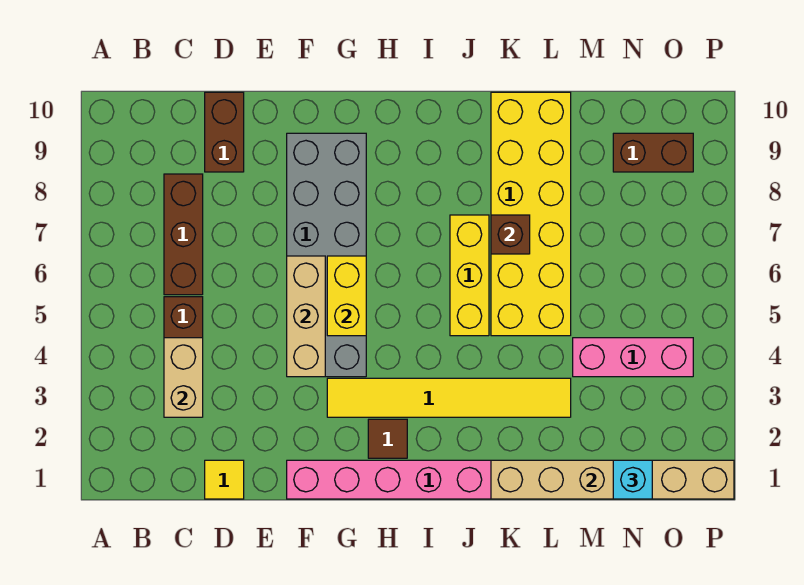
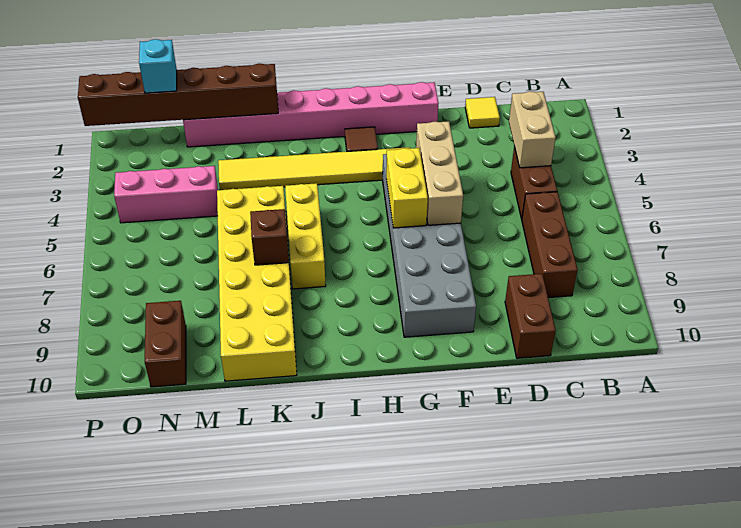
tan brick K1:P1 level 2 -> brown brick K1:P1 level 2
brown brick N9:O9 level 1 -> brown brick N9:N10 level 1

